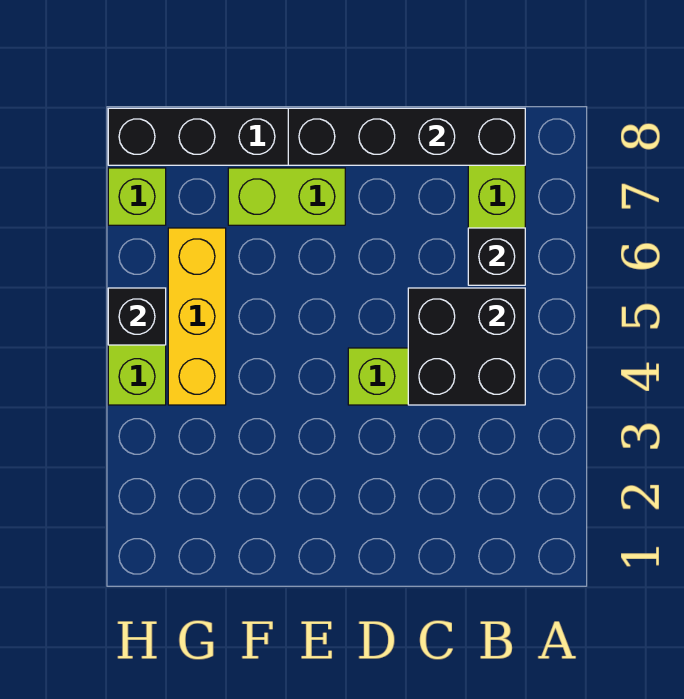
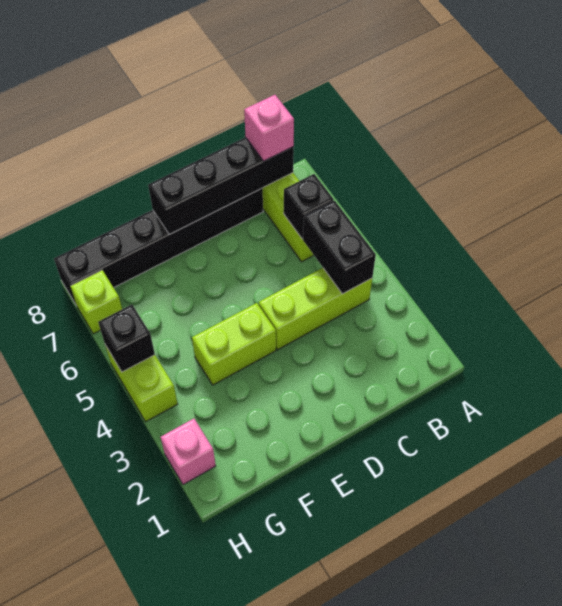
black brick B4:C5 level 2 -> black brick B4:B5 level 2
none -> pink brick B8 level 3
lime brick E7:F7 level 1 -> lime brick E4:F4 level 1
yellow brick G4:G6 level 1 -> none
none -> pink brick H2 level 1

